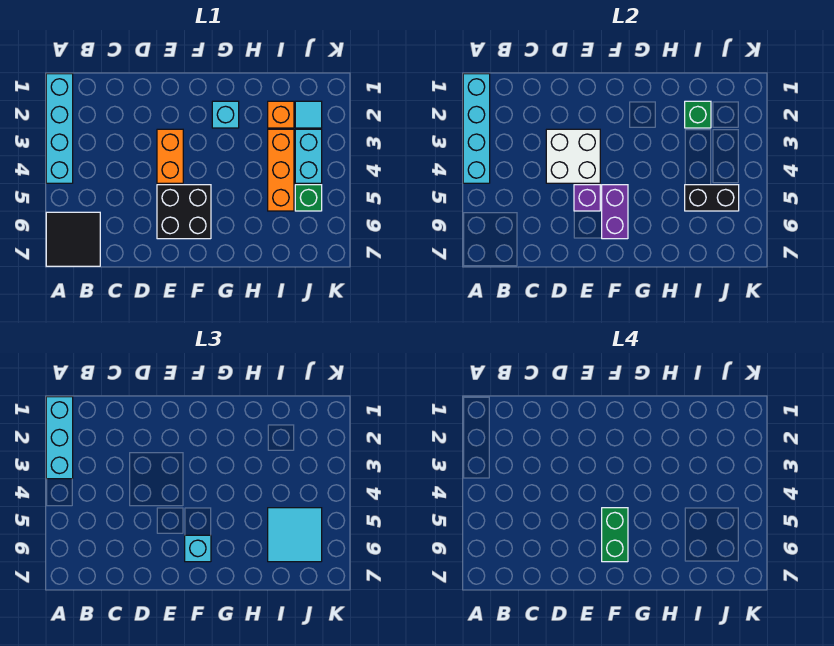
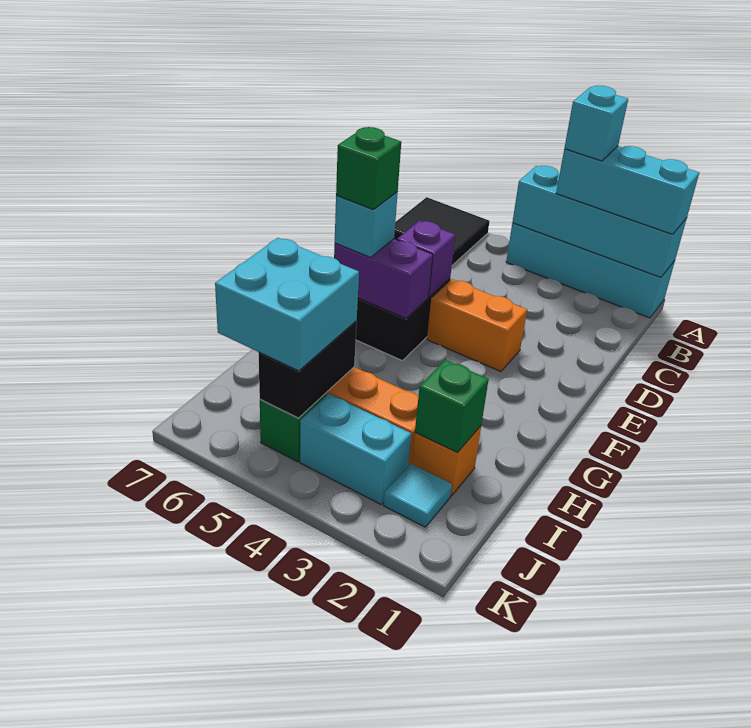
white brick D3:E4 level 2 -> none
green brick F5:F6 level 4 -> green brick F6 level 4
cyan brick G2 level 1 -> cyan brick A3 level 4
cyan tile I5:J6 level 3 -> cyan brick I5:J6 level 3

